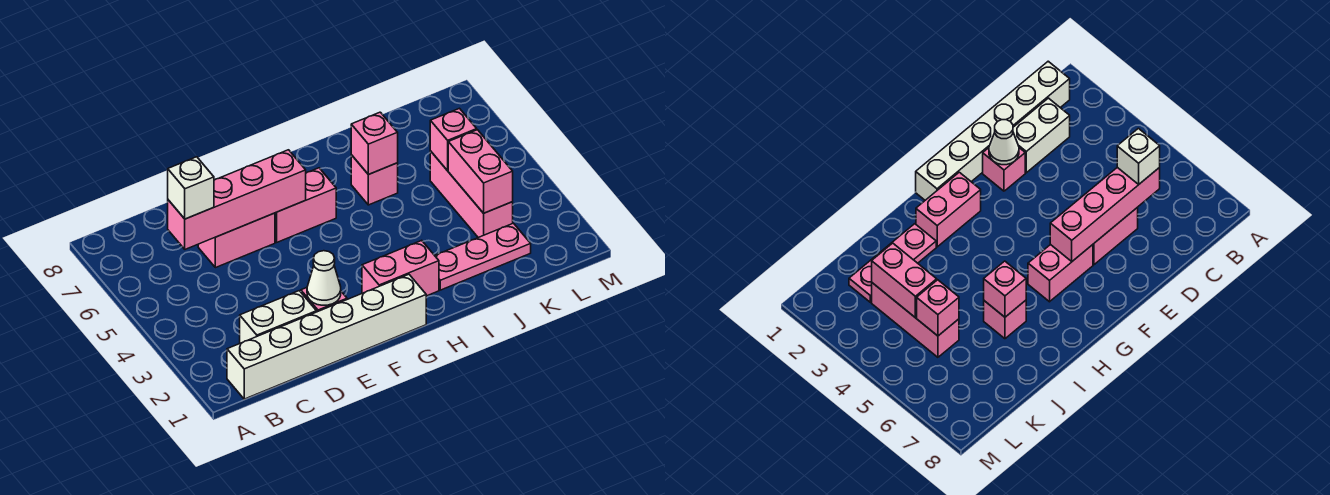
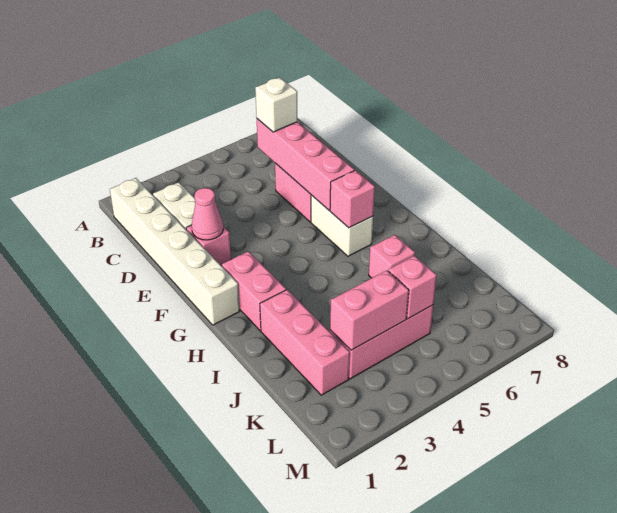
white cone E2 level 2 -> pink cone E2 level 2
pink brick F6:G6 level 1 -> white brick F6:G6 level 1
pink plate I2:K2 level 1 -> pink brick I2:K2 level 1
pink brick I6 level 2 -> pink brick G6 level 2

